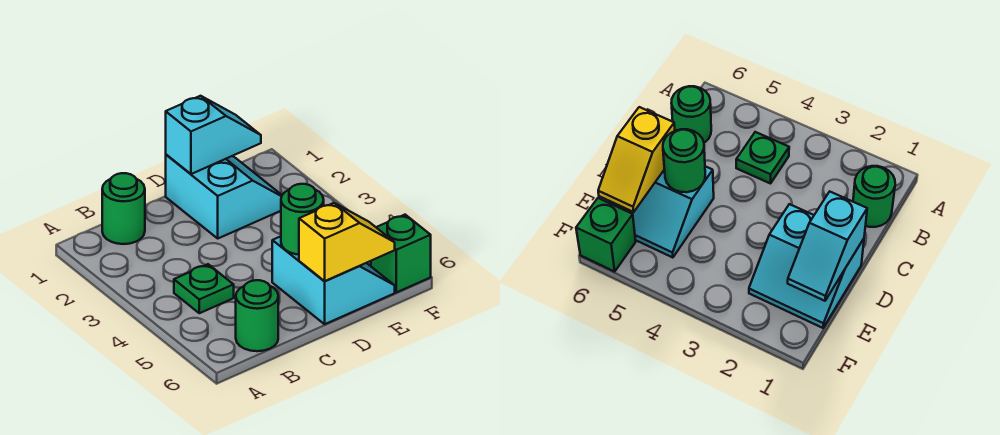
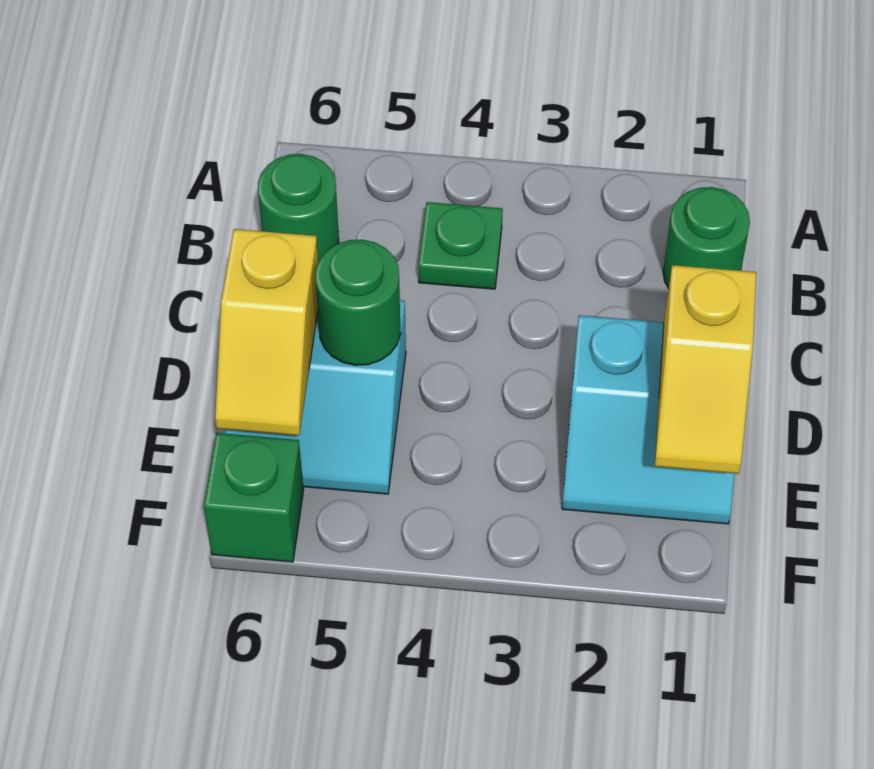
cyan slope D1:E1 level 2 top D -> yellow slope D1:E1 level 2 top D

